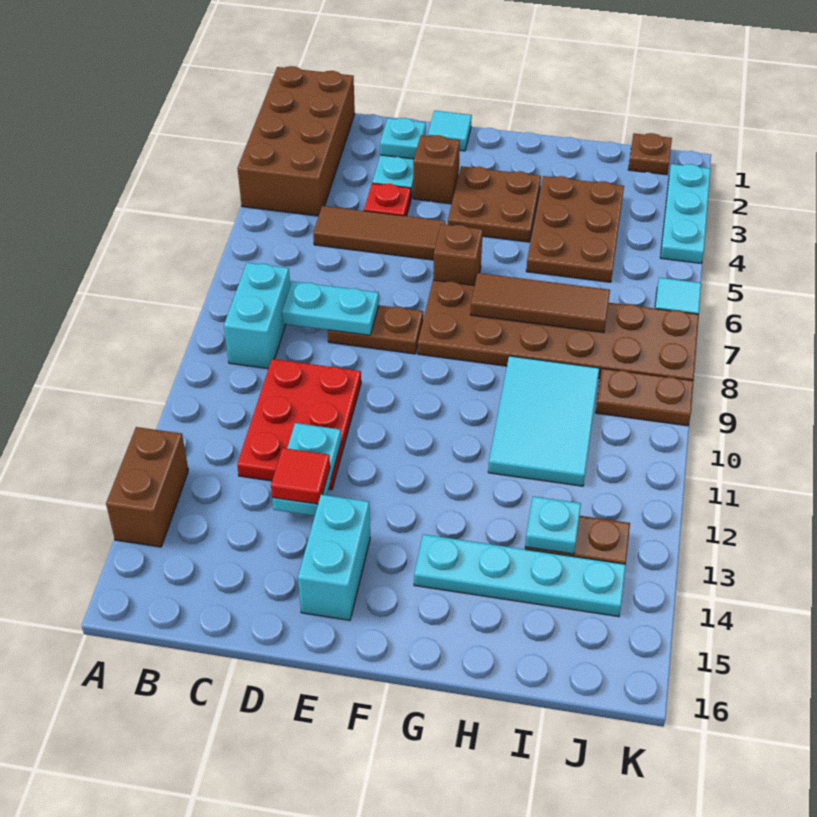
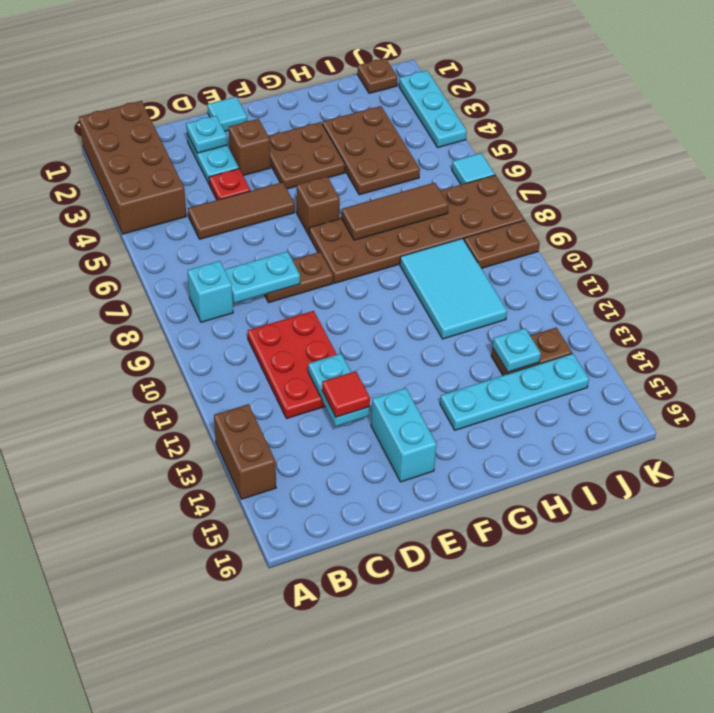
cyan brick B8:B9 level 1 -> cyan brick B8 level 1

